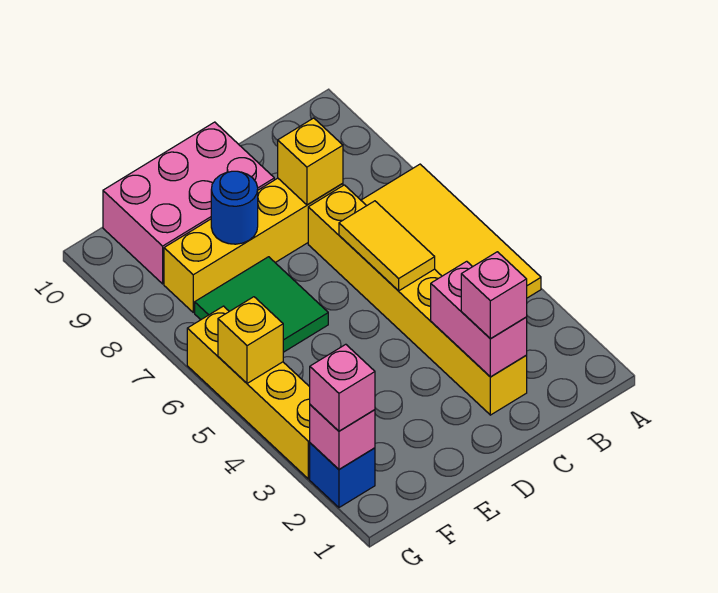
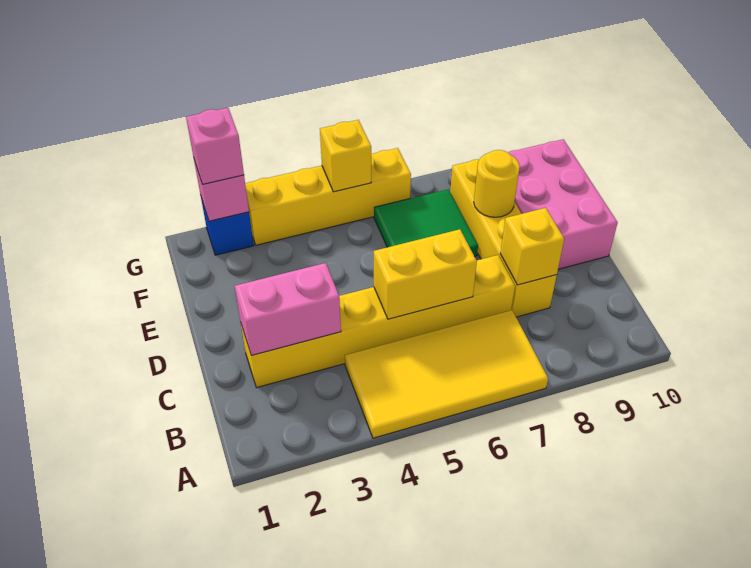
pink brick C2 level 3 -> none
yellow tile C5:C6 level 2 -> yellow brick C5:C6 level 2
blue round brick E8 level 2 -> yellow round brick E8 level 2

